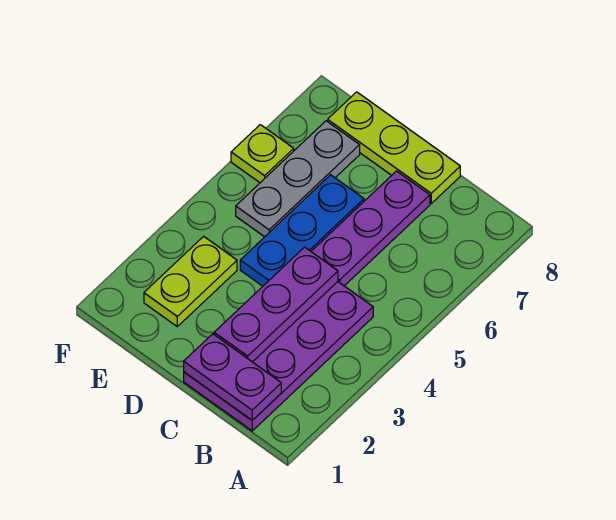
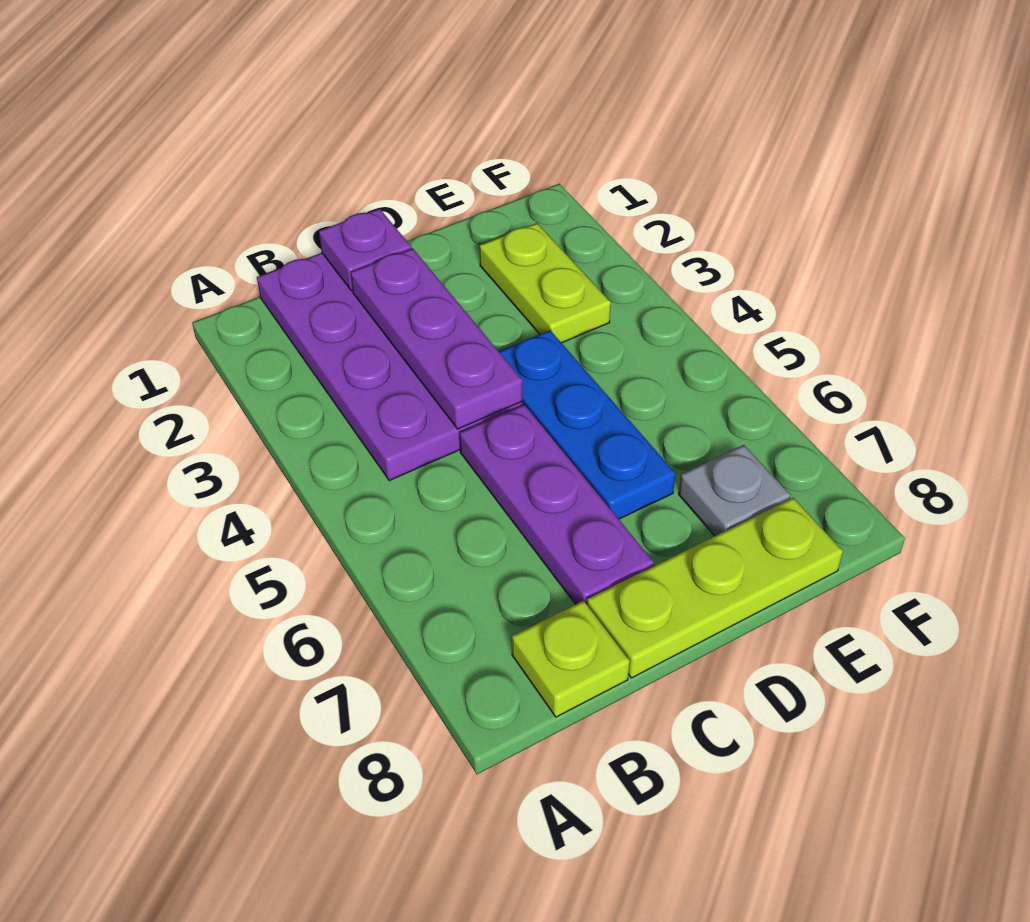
purple plate B1:C1 level 2 -> purple plate C1 level 2
grey plate E5:E7 level 1 -> grey plate E7 level 1
lime plate F6 level 1 -> lime plate B8 level 1

